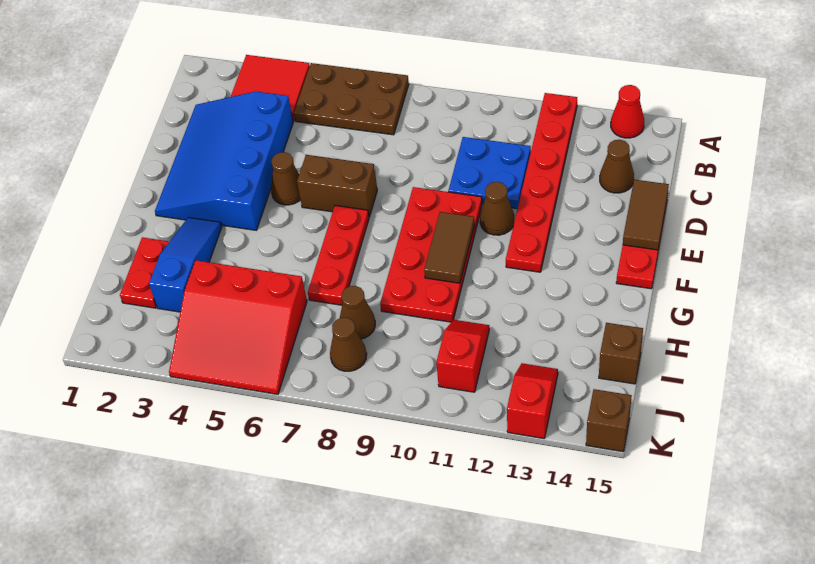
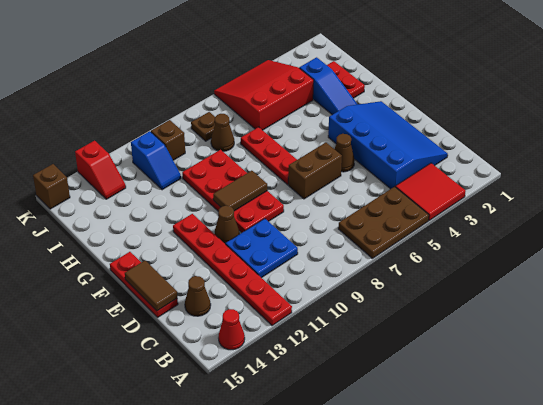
brown tile F10:G10 level 2 -> brown tile F9:F10 level 2
red slope I11:J11 level 1 top J -> blue slope I11:J11 level 1 top J
brown brick I15 level 1 -> brown brick J10 level 1
brown cone J8 level 1 -> brown plate J8 level 1

